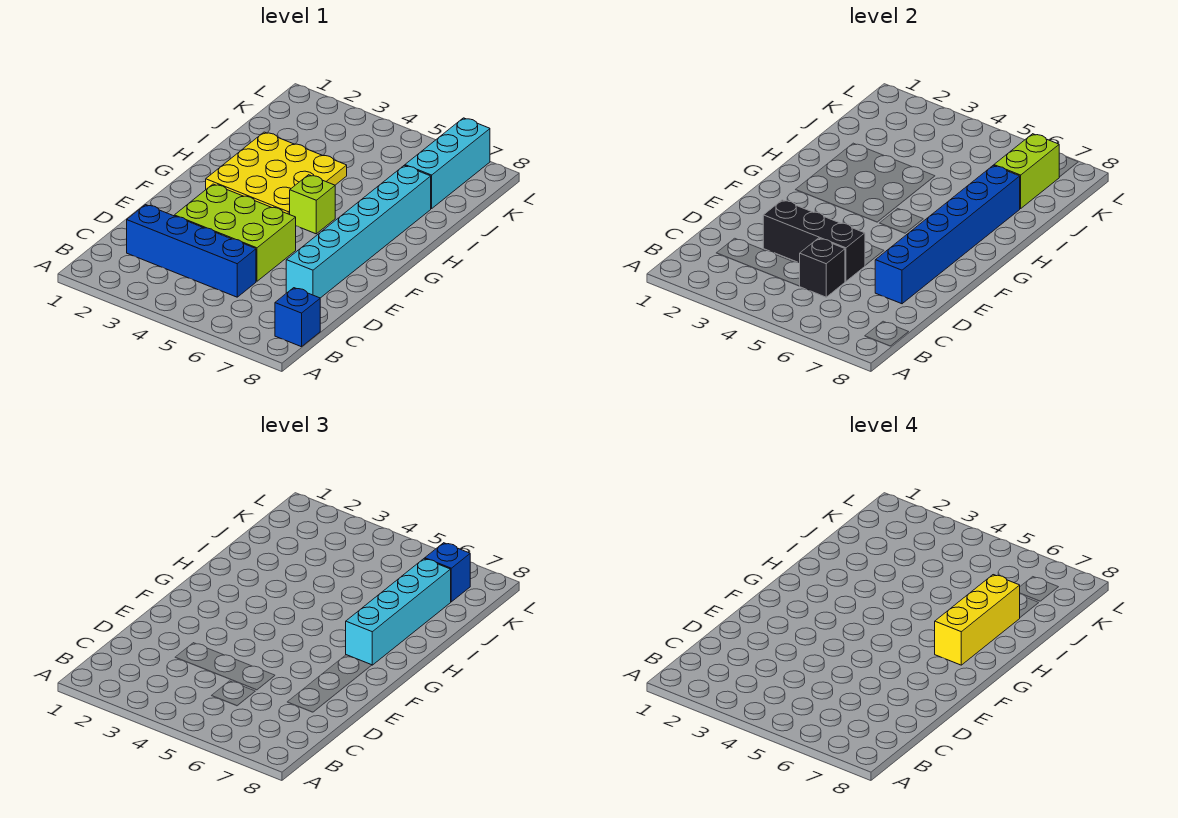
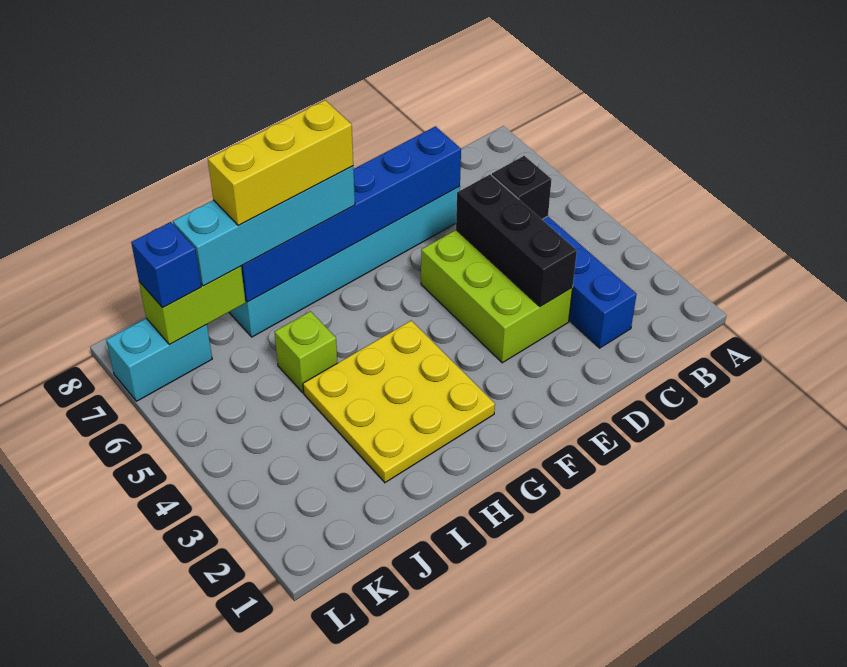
blue brick B8 level 1 -> none
lime brick G5 level 1 -> lime brick I5 level 1
cyan brick J7:L7 level 1 -> cyan brick K7:L7 level 1

